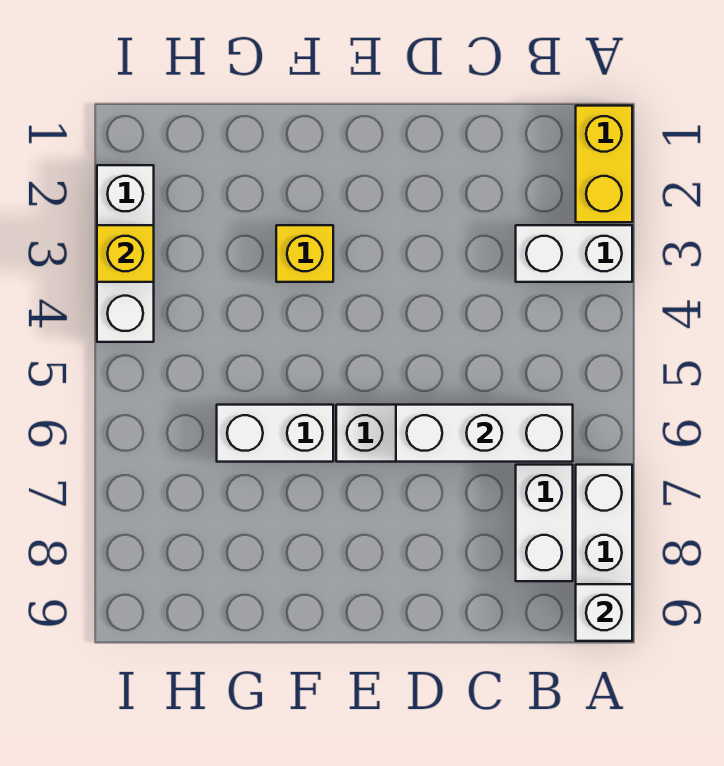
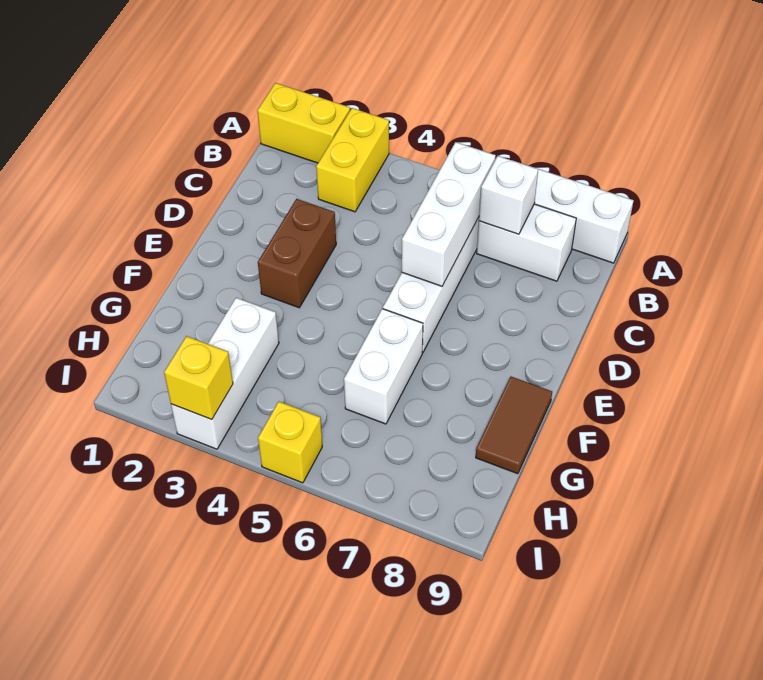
white brick A3:B3 level 1 -> yellow brick A3:B3 level 1
white brick A9 level 2 -> white brick B7 level 2
none -> brown brick D3:E3 level 1
yellow brick F3 level 1 -> yellow brick I5 level 1
none -> brown tile F9:G9 level 1
white brick I2:I4 level 1 -> white brick G3:I3 level 1

